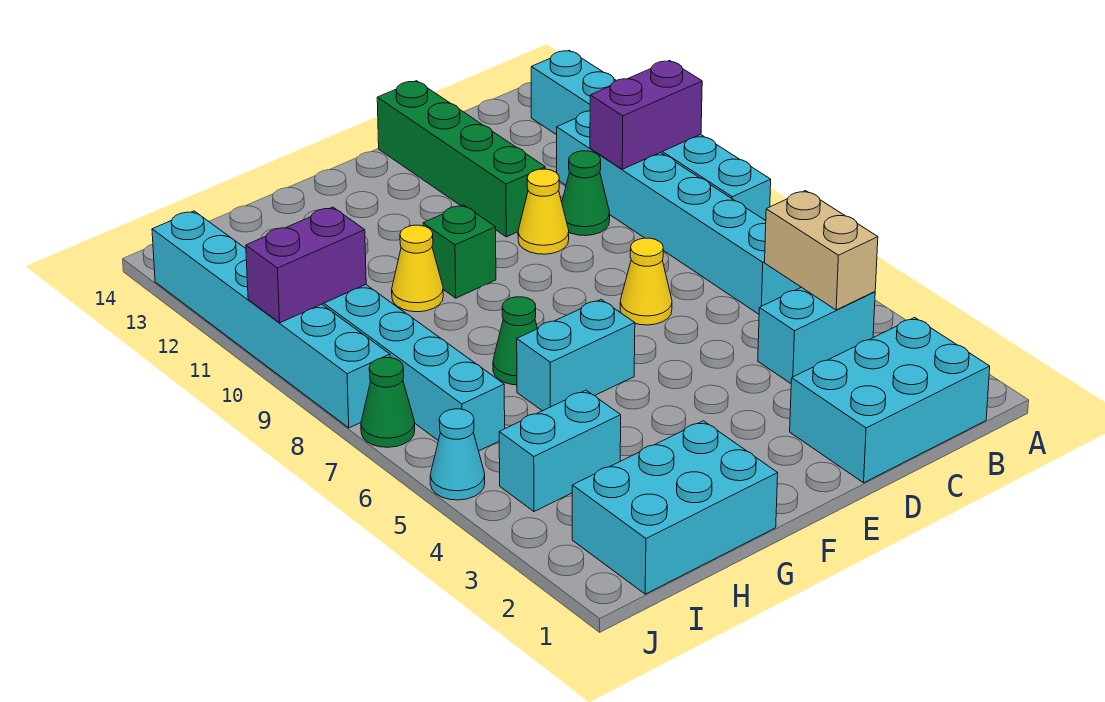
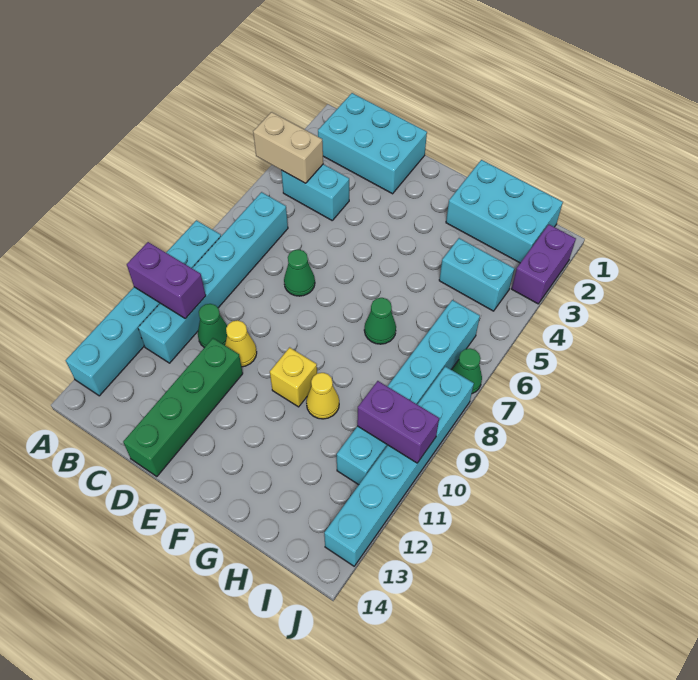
tan brick B4:B5 level 2 -> tan brick A4:B4 level 2
yellow cone D7 level 1 -> green cone D7 level 1
cyan brick F6:G6 level 1 -> none
green brick F10 level 1 -> yellow brick F10 level 1
none -> purple brick J2:J3 level 1
cyan cone J5 level 1 -> none

